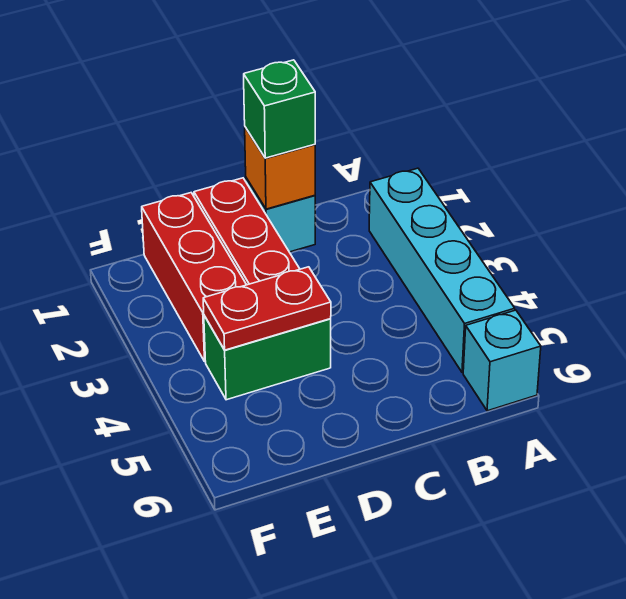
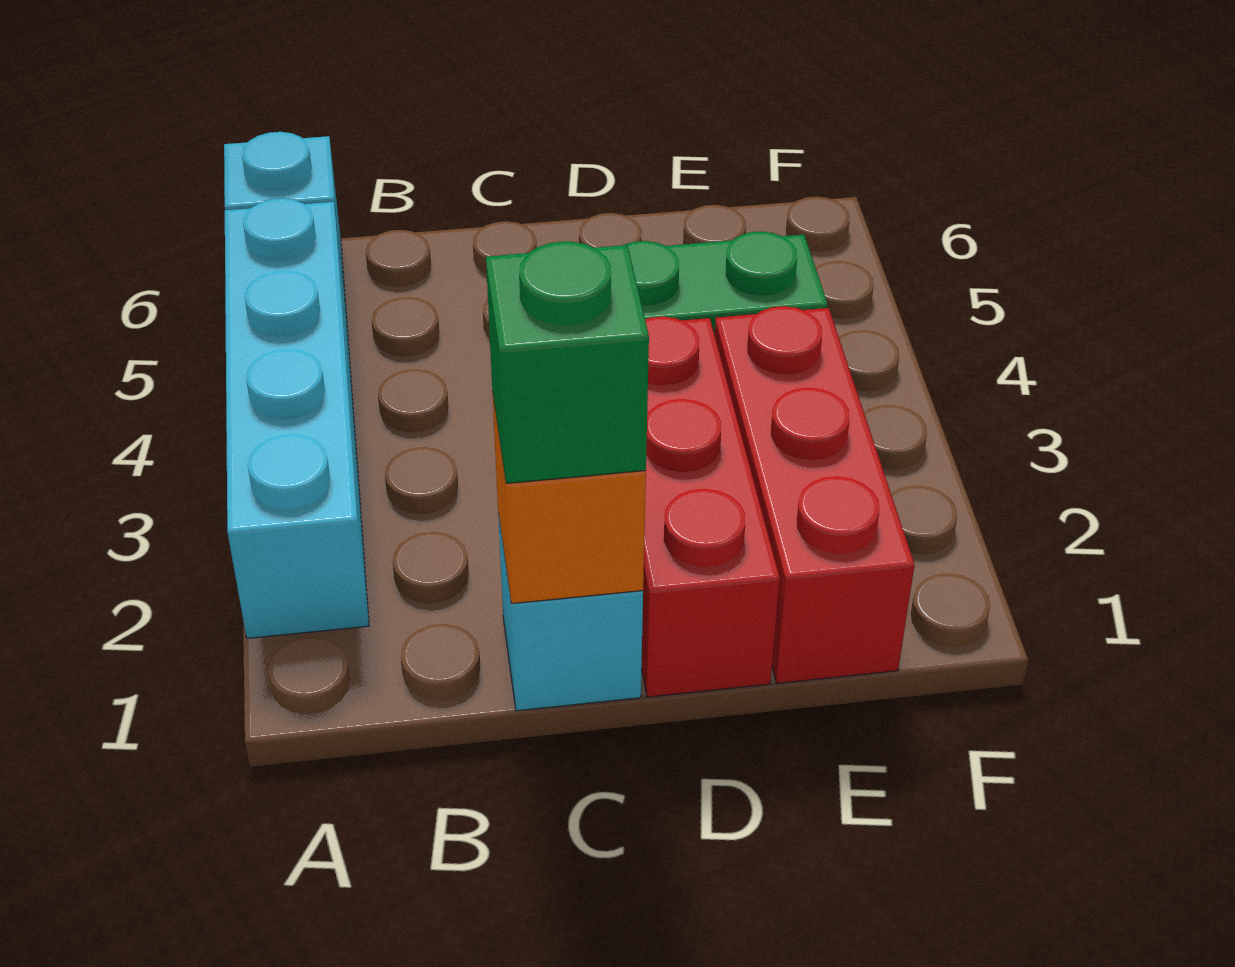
red plate D4:E4 level 2 -> none

